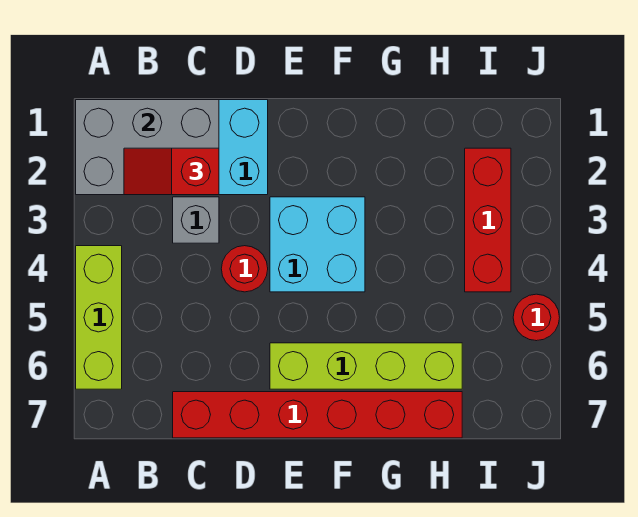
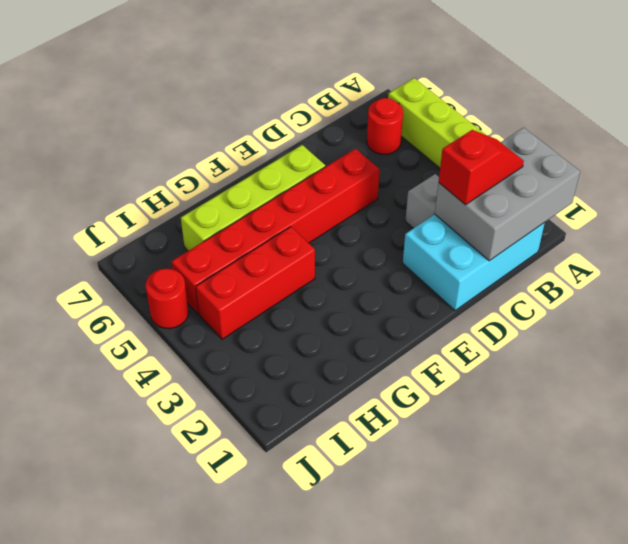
red brick C7:H7 level 1 -> red brick D5:I5 level 1
red round brick D4 level 1 -> red round brick B6 level 1
cyan brick E3:F4 level 1 -> none
red brick I2:I4 level 1 -> red brick G4:I4 level 1

